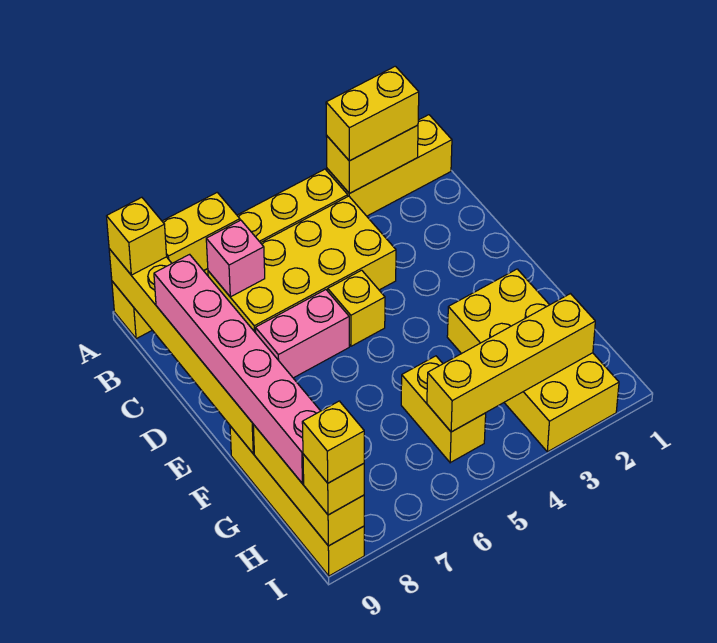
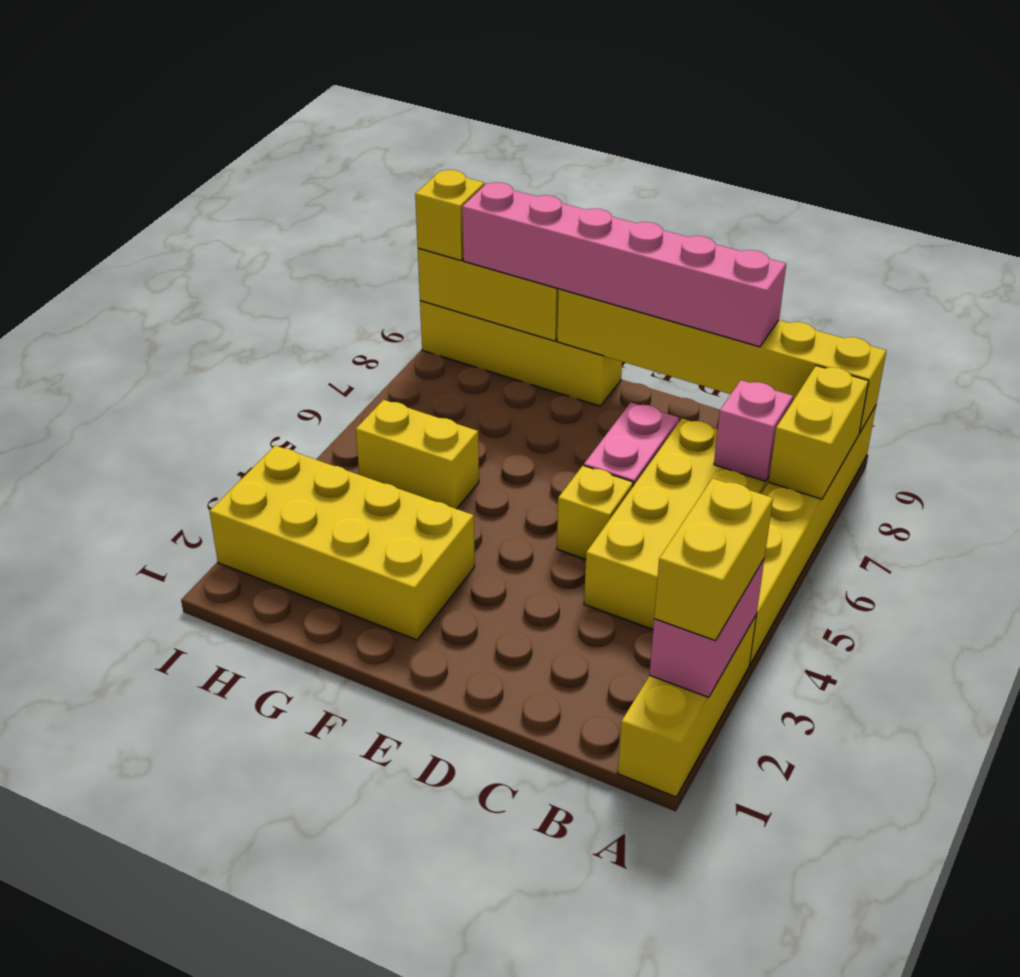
yellow brick A2:A3 level 2 -> pink brick A2:A3 level 2
yellow brick A9 level 3 -> none
yellow brick H2:H5 level 2 -> none
yellow brick I9 level 4 -> none

